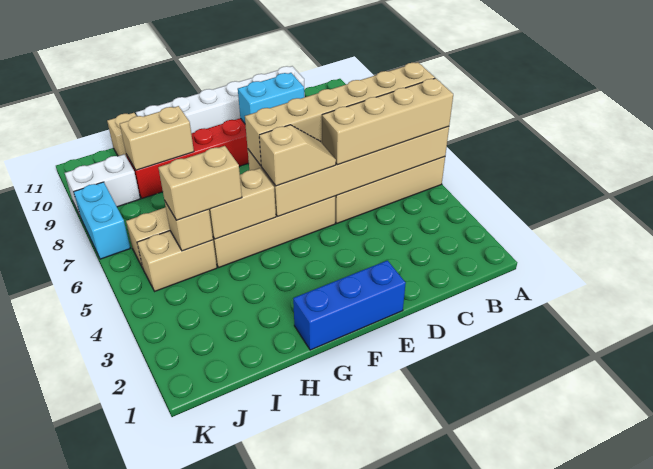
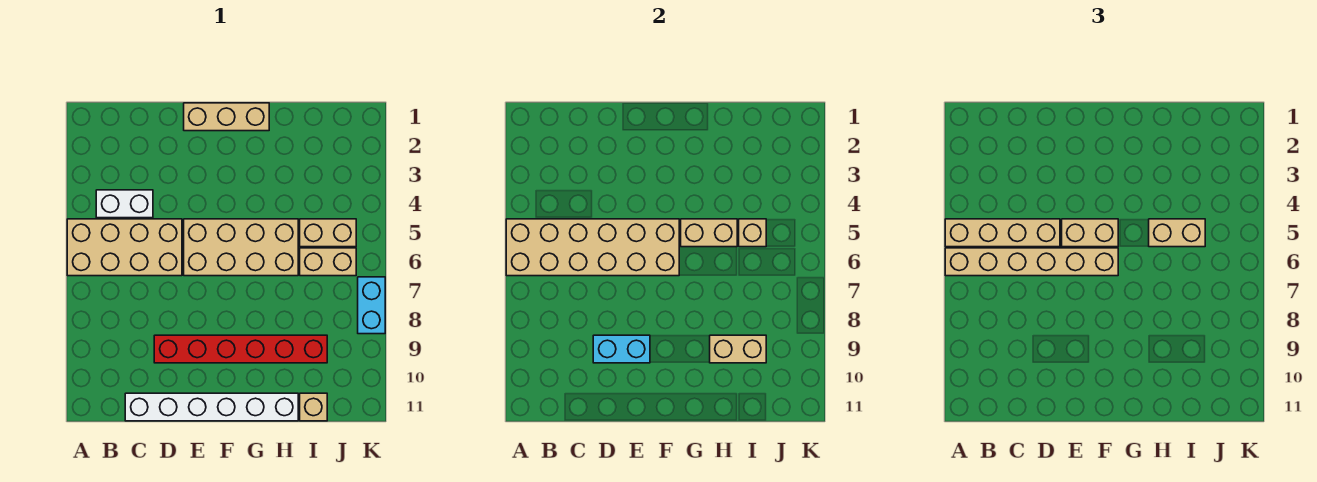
blue brick E1:G1 level 1 -> tan brick E1:G1 level 1
tan slope E5:F5 level 3 top F -> tan brick E5:F5 level 3
white brick J9:K9 level 1 -> white brick B4:C4 level 1

